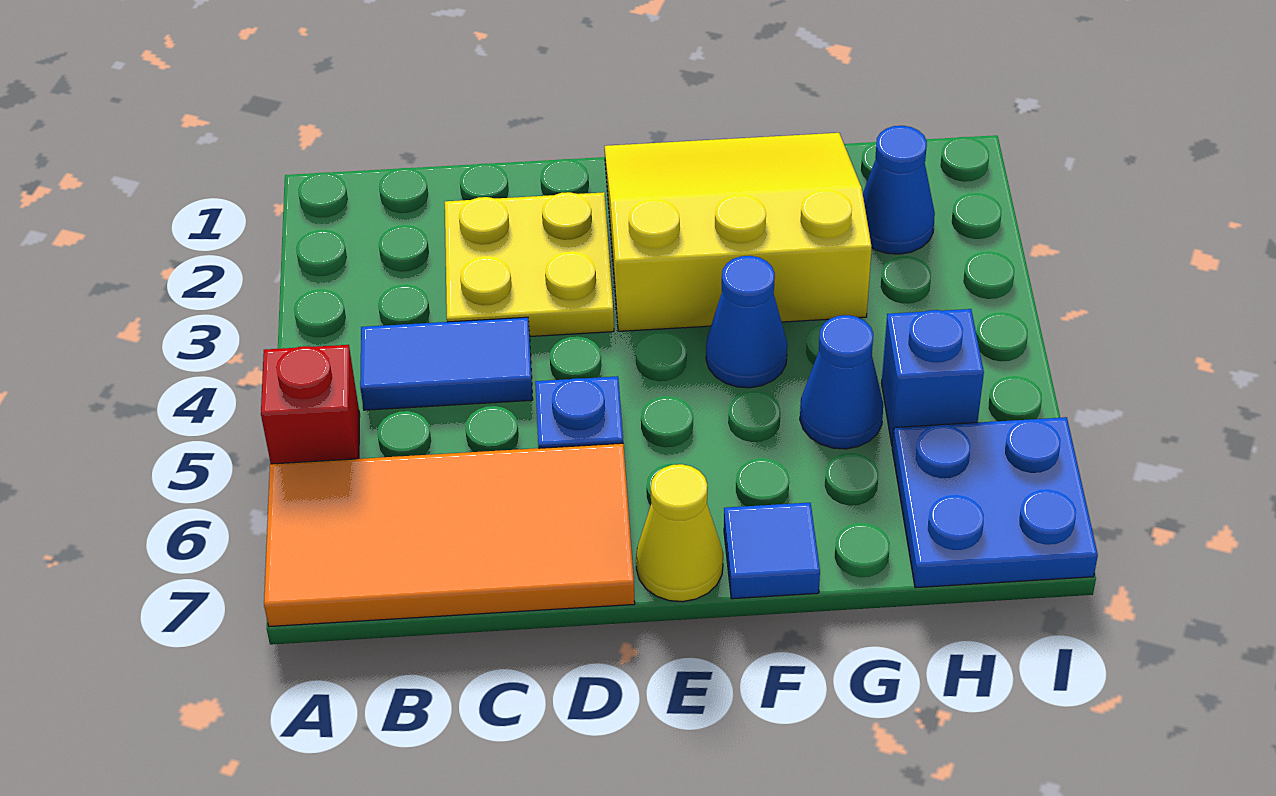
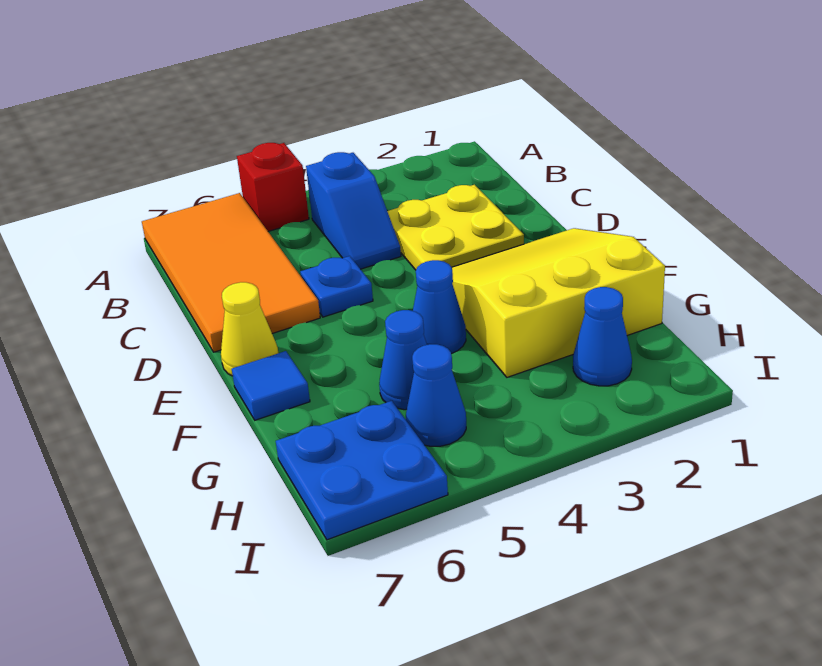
blue tile B4:C4 level 1 -> blue slope B4:C4 level 1 top B
yellow slope E1:G3 level 1 top 3 -> yellow slope E1:G3 level 1 top G
blue brick H5 level 1 -> blue cone H5 level 1

